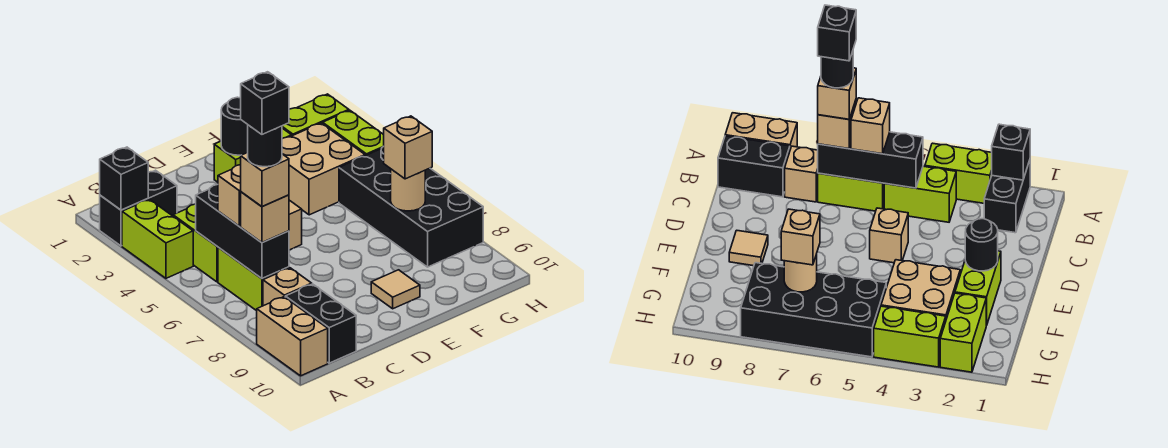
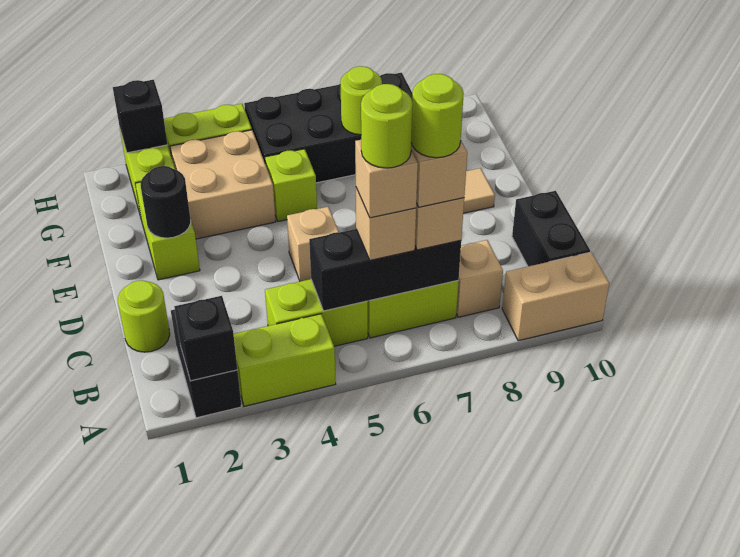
none -> lime round brick B6 level 5
black round brick B7 level 5 -> lime round brick B7 level 5
black brick B7 level 6 -> black brick H2 level 2
black brick B9:B10 level 1 -> black brick B10:C10 level 1
none -> lime round brick C1 level 1
none -> lime brick F5 level 1
tan round brick G7 level 2 -> lime round brick G7 level 2
tan brick G7 level 3 -> tan brick B6 level 4

